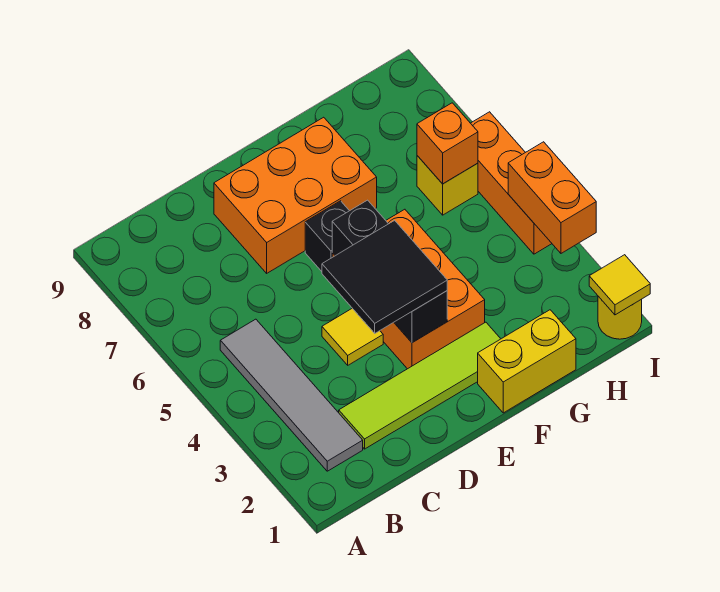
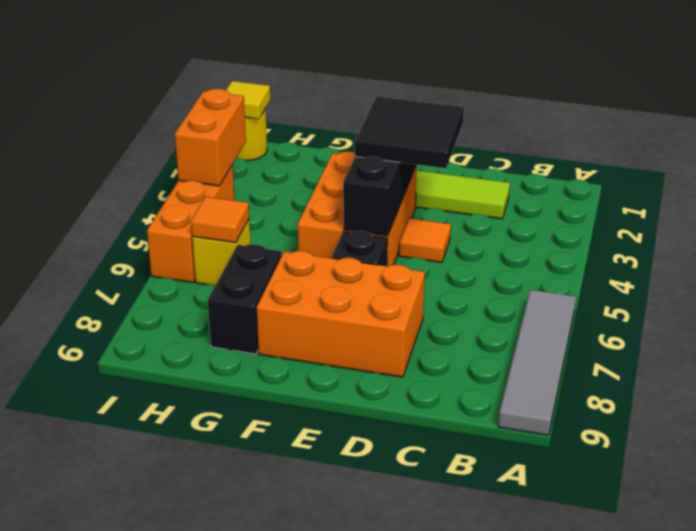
grey tile B2:B5 level 1 -> grey tile A6:A9 level 1
yellow tile D4 level 1 -> orange tile D4 level 1
yellow brick F1:G1 level 1 -> none
none -> black brick G7:G8 level 1
orange brick H6 level 2 -> orange tile H6 level 2

